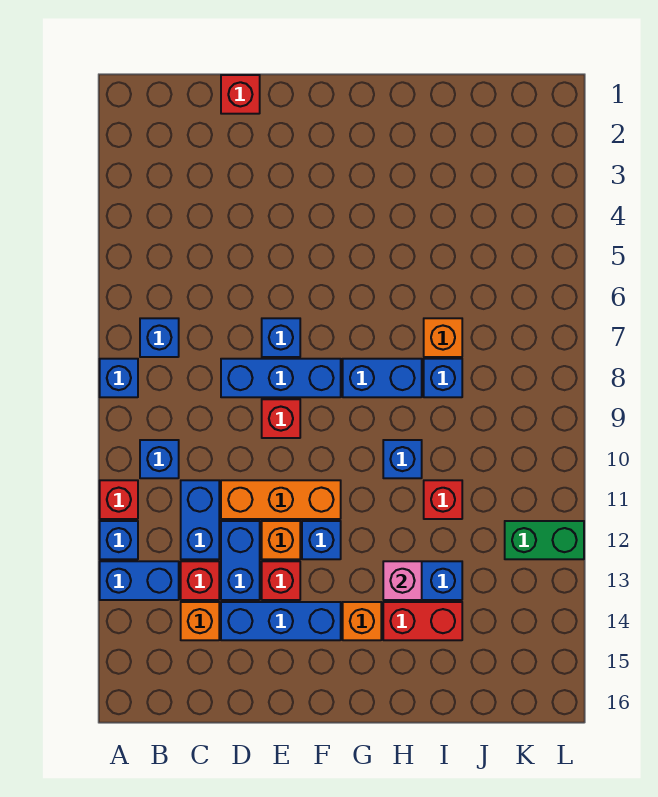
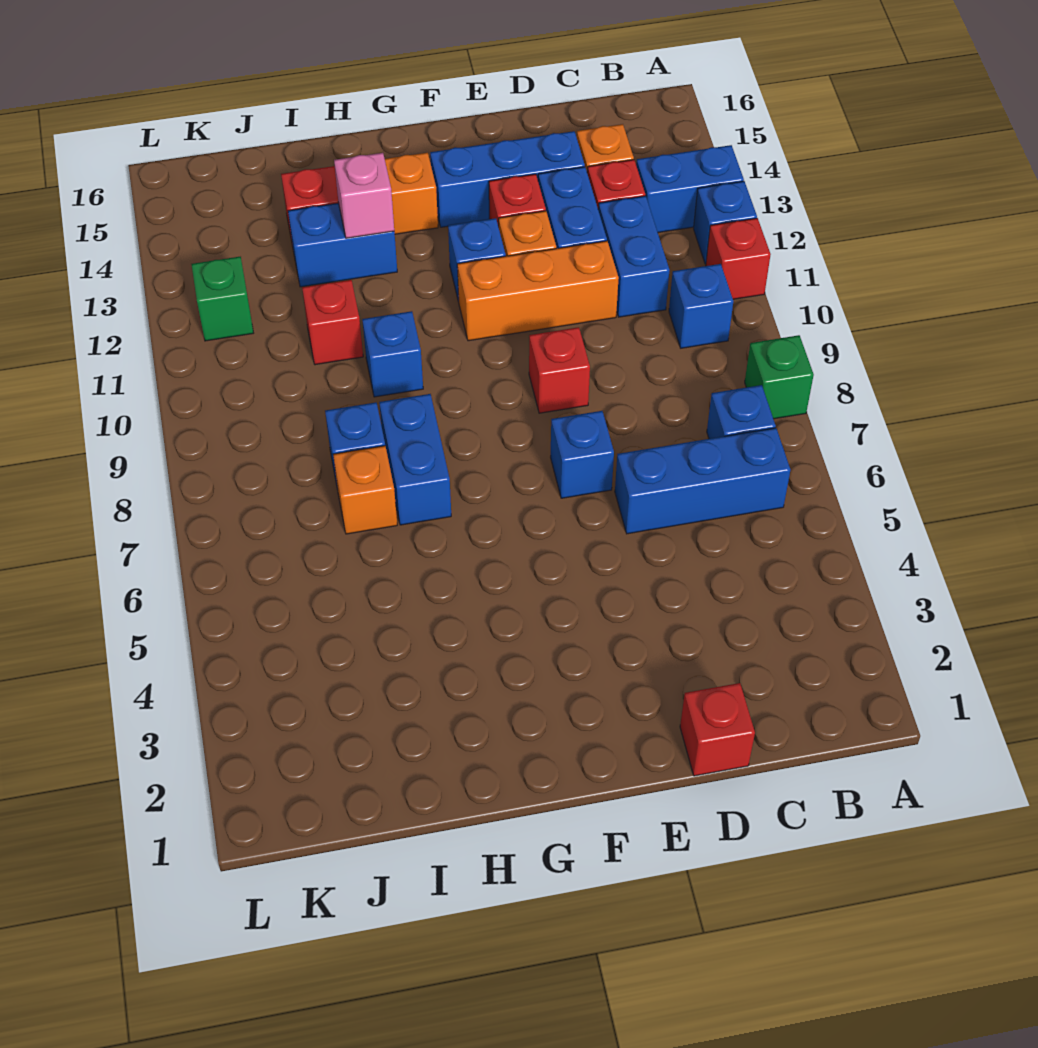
blue brick A8 level 1 -> green brick A8 level 1
blue brick D8:F8 level 1 -> blue brick B6:D6 level 1
blue brick G8:H8 level 1 -> blue brick H7:H8 level 1
green brick K12:L12 level 1 -> green brick K12 level 1

